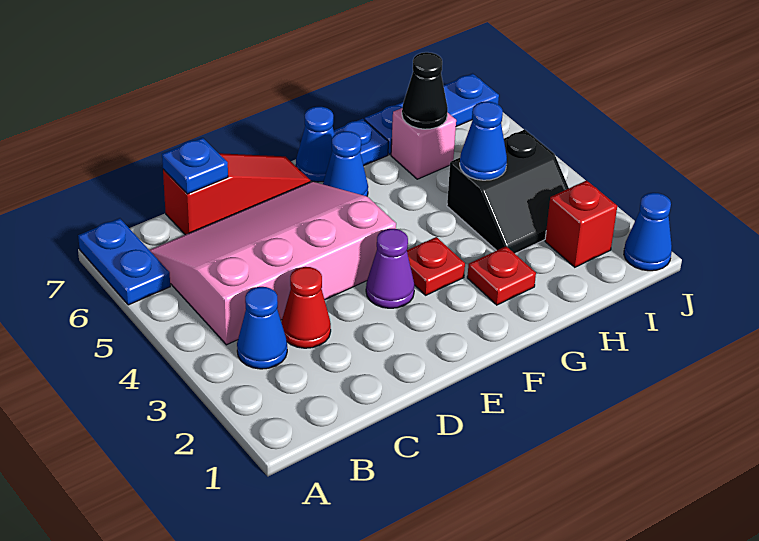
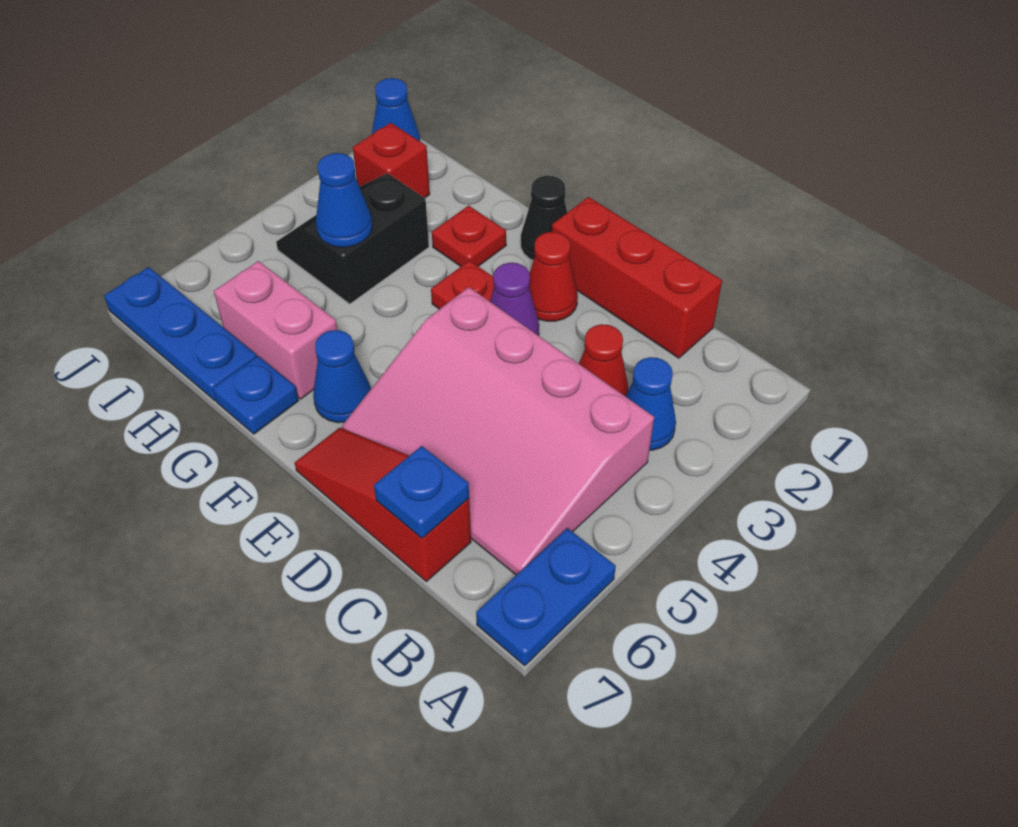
none -> red brick C1:E1 level 1
none -> red cone E2 level 1
blue cone F7 level 1 -> none
black slope H3:I4 level 1 top 4 -> black slope H3:I4 level 1 top H
pink brick H6 level 1 -> pink brick G6:H6 level 1
black cone H6 level 2 -> black cone F1 level 1

